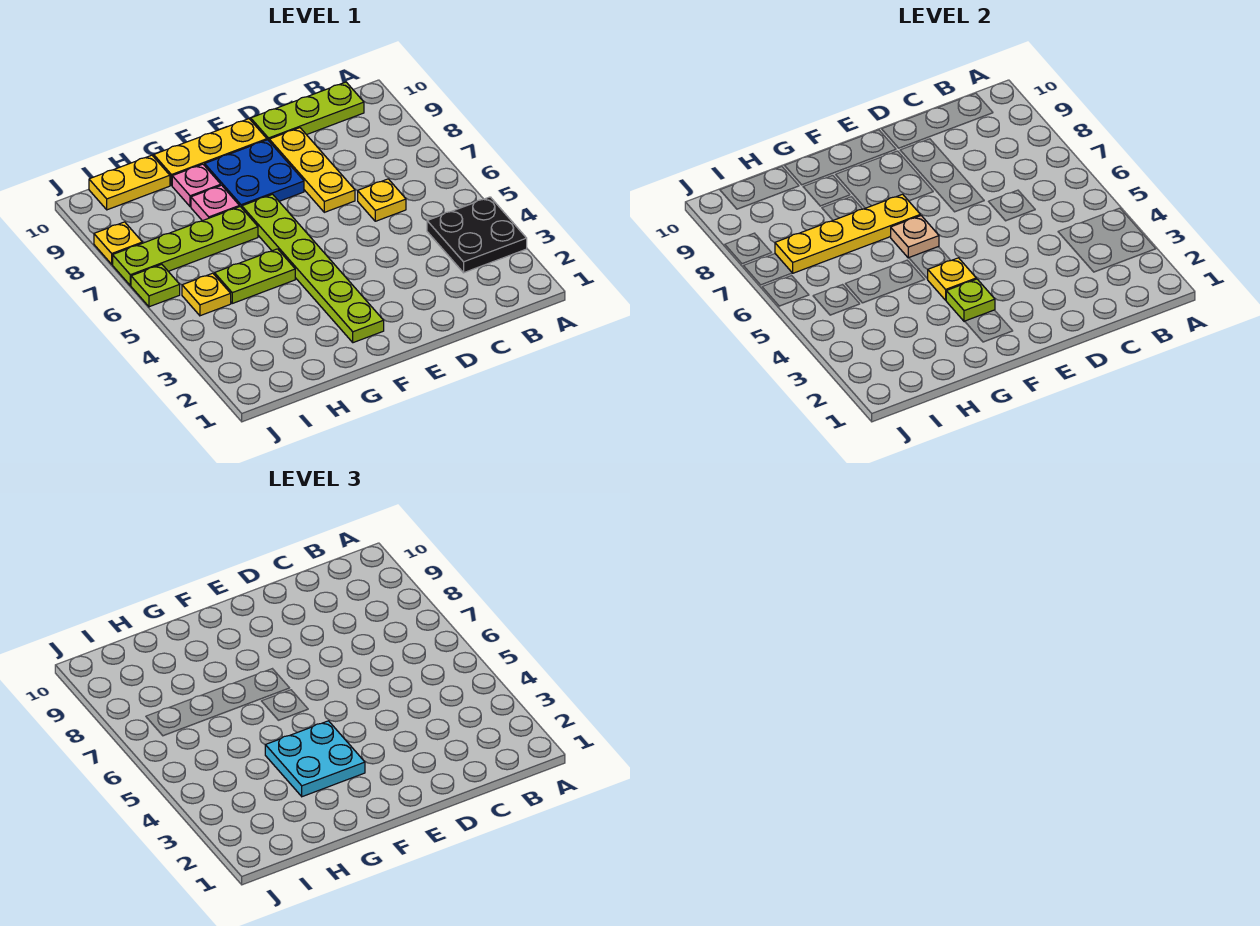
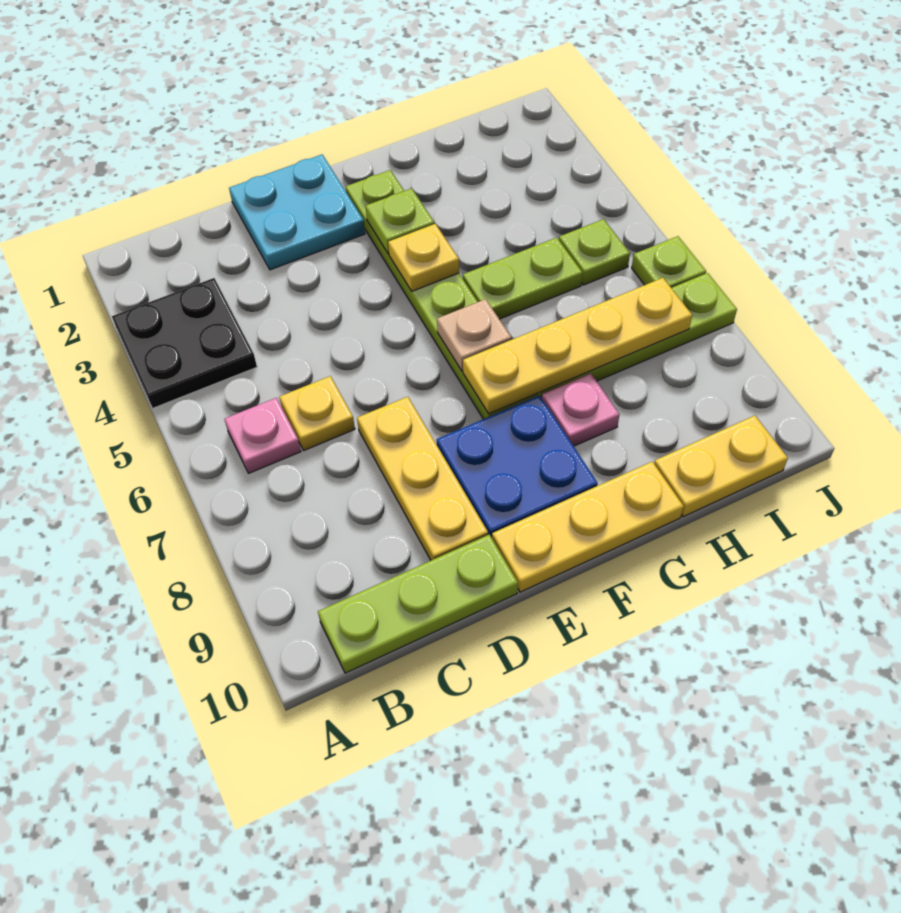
cyan plate F3:G4 level 3 -> cyan plate D1:E2 level 1
pink plate G9 level 1 -> pink plate B6 level 1
yellow plate I5 level 1 -> lime plate I5 level 1
yellow plate J8 level 1 -> none

